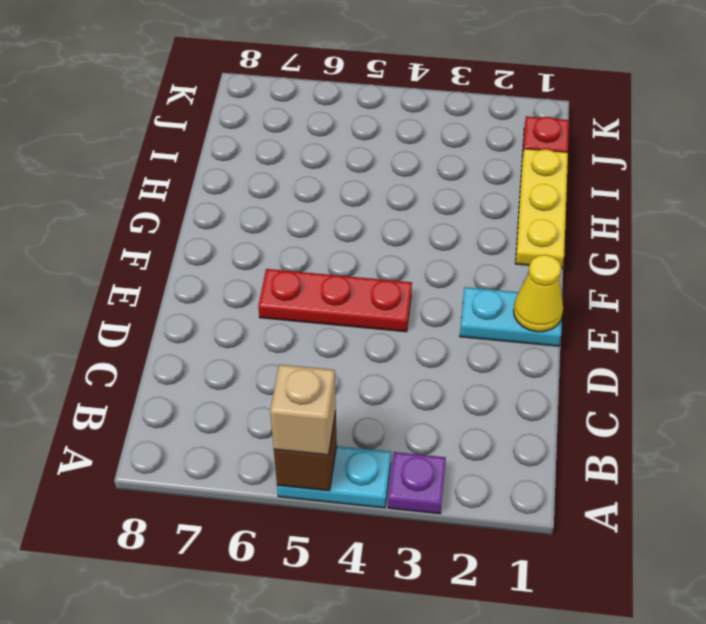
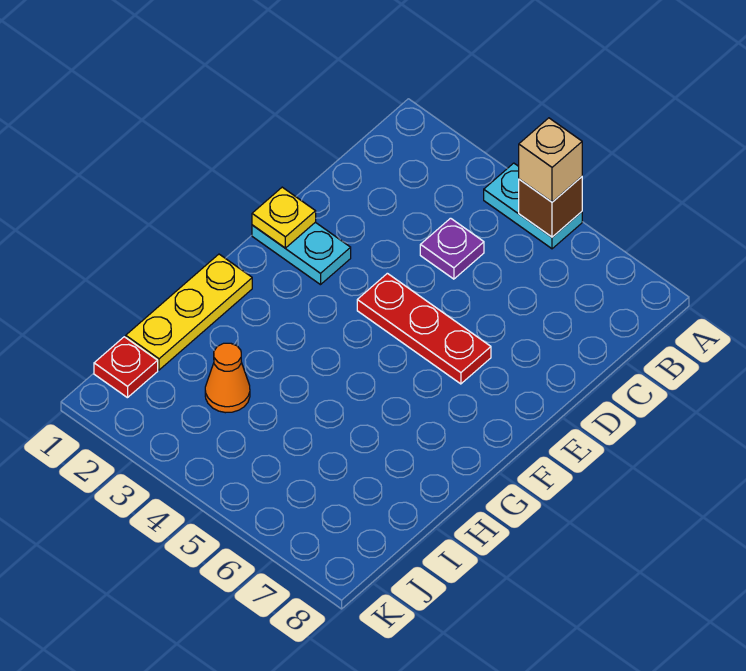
purple plate A3 level 1 -> purple plate C4 level 1
yellow cone E1 level 2 -> yellow plate E1 level 2
none -> orange cone I3 level 1

